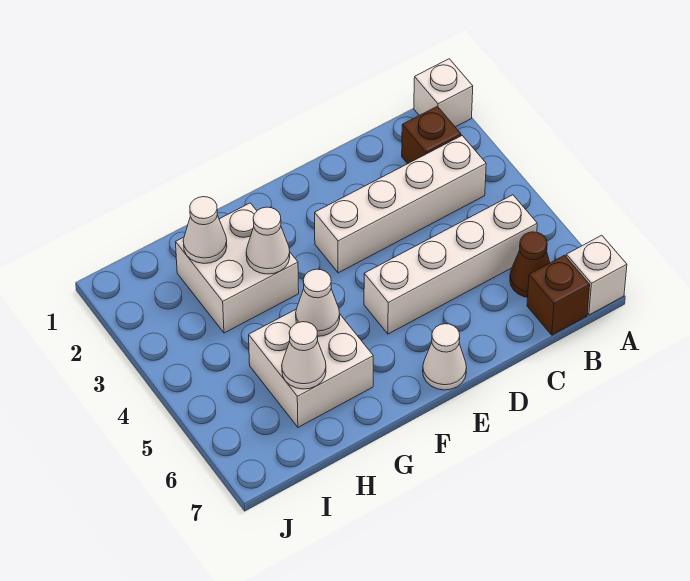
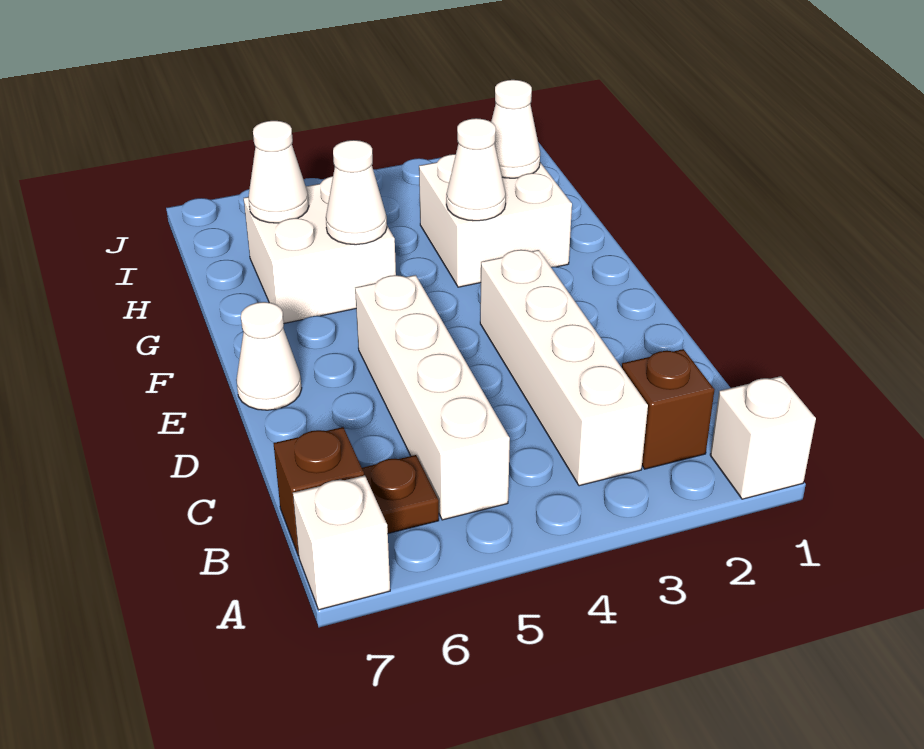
brown cone B6 level 1 -> brown plate B6 level 1

